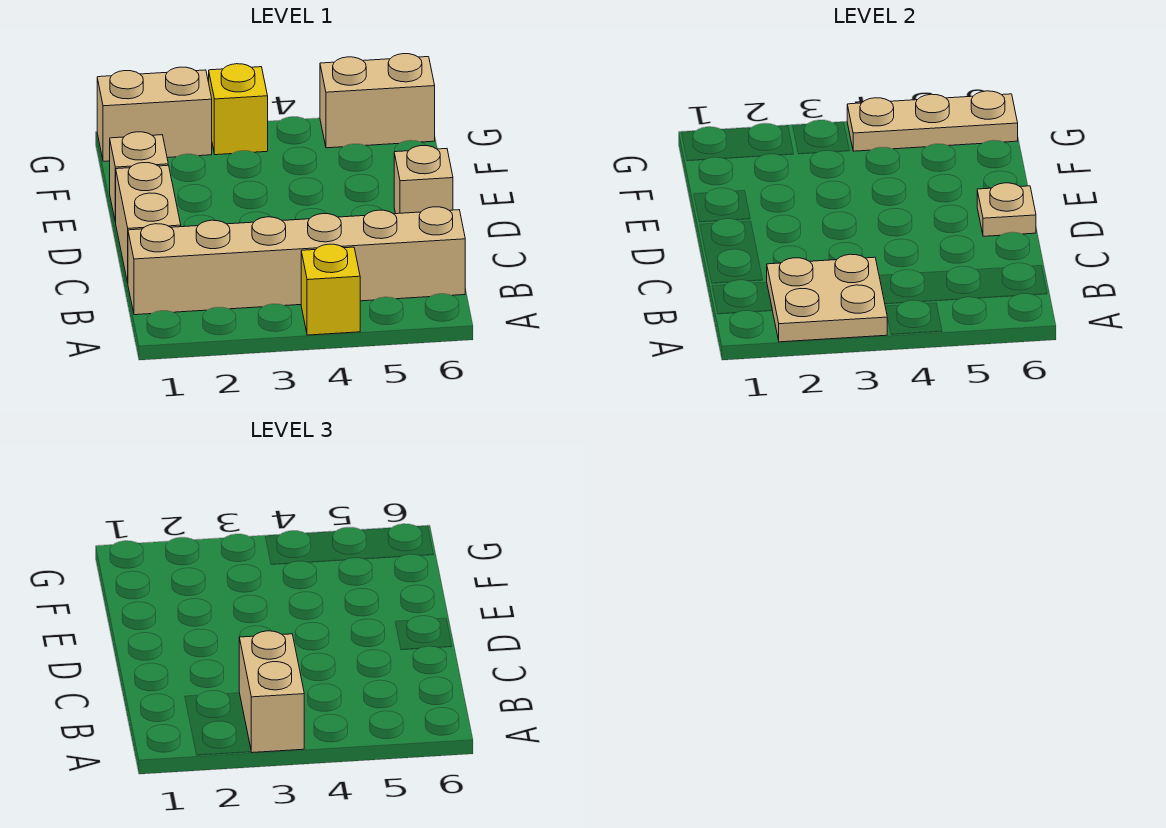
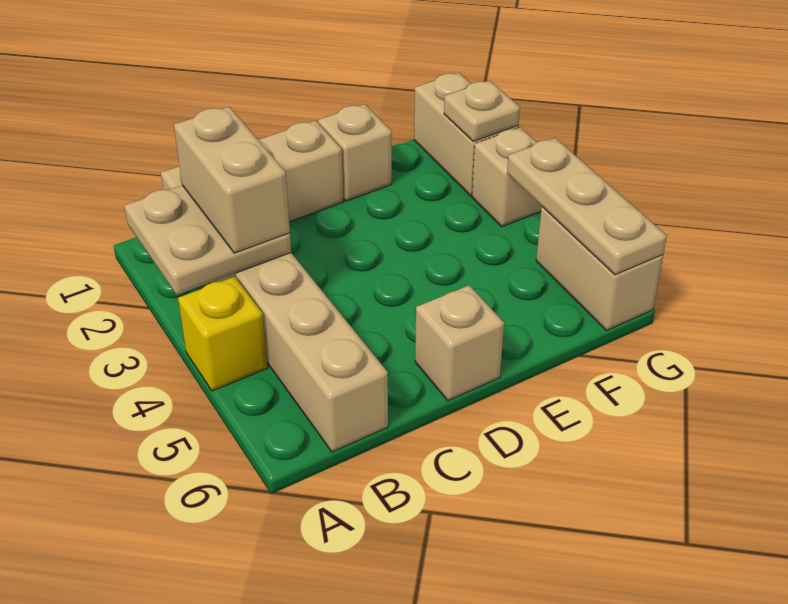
tan brick A3:B3 level 3 -> tan brick B2:B3 level 3
tan plate D6 level 2 -> tan plate G2 level 2
yellow brick G3 level 1 -> tan brick G3 level 1

